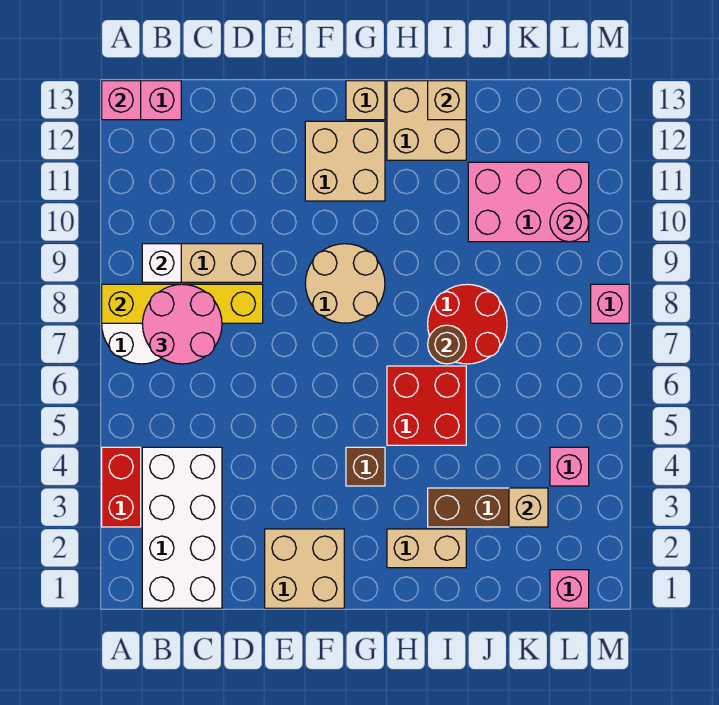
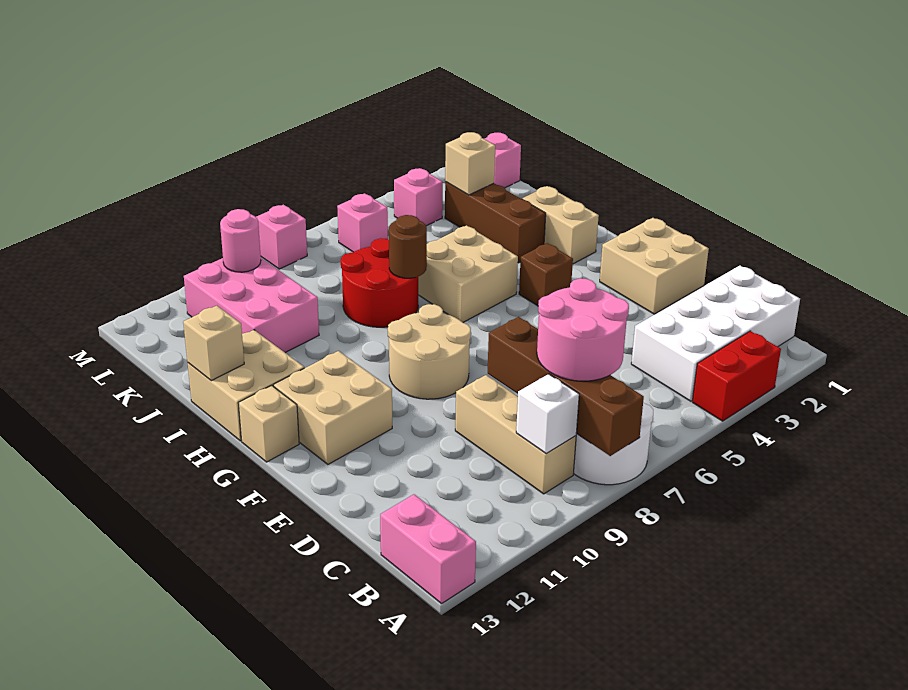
yellow brick A8:D8 level 2 -> brown brick A8:D8 level 2
pink brick A13 level 2 -> pink brick L6 level 1
red brick H5:I6 level 1 -> tan brick H5:I6 level 1

